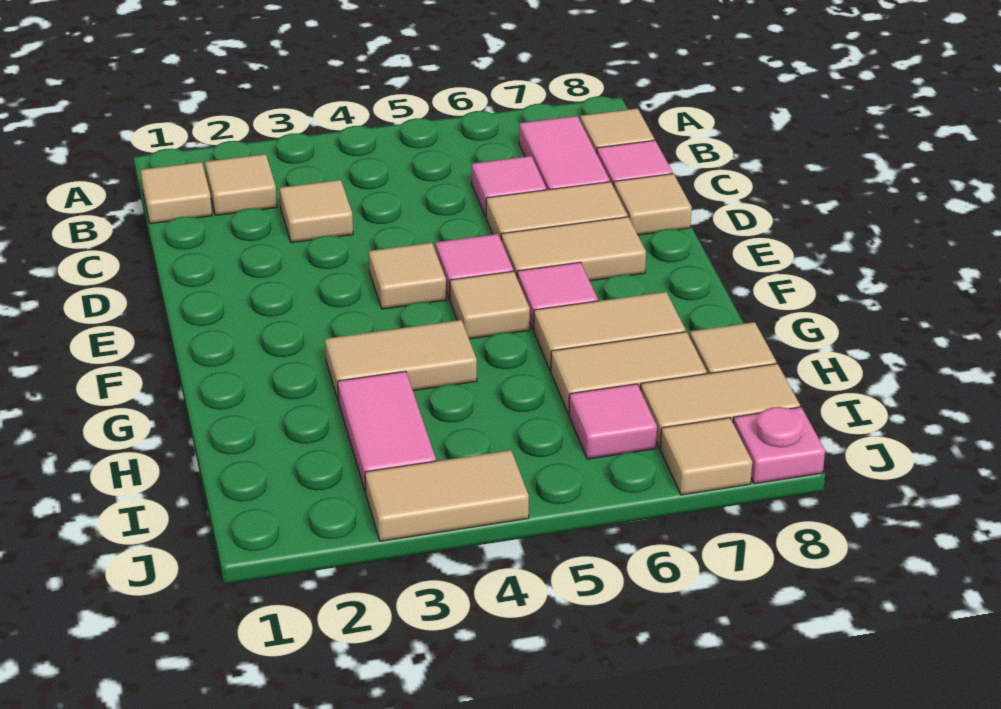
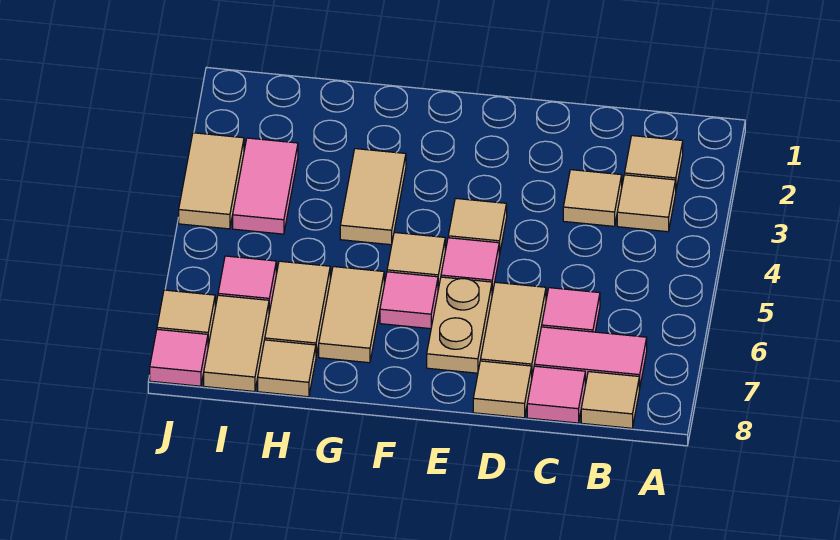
tan tile B1 level 1 -> tan tile B3 level 1
tan tile E6:E7 level 1 -> tan plate E6:E7 level 1
pink tile H3:I3 level 1 -> pink tile I3:I4 level 1
pink plate J8 level 1 -> pink tile J8 level 1

